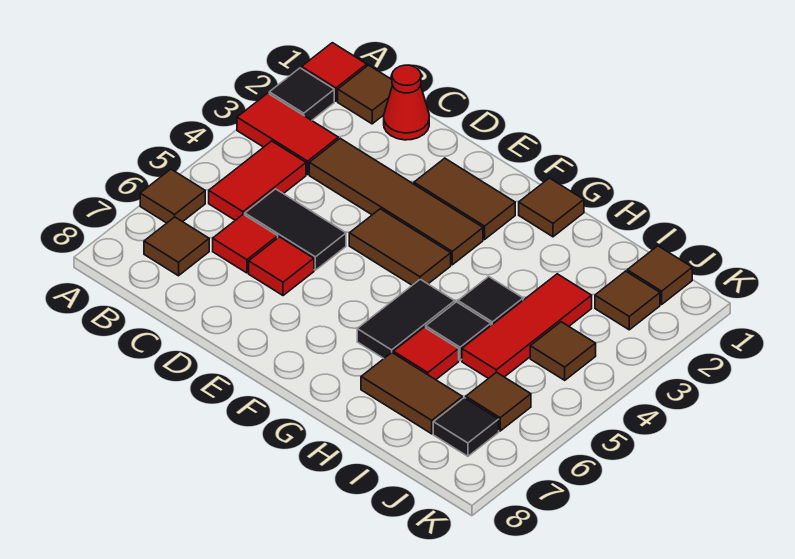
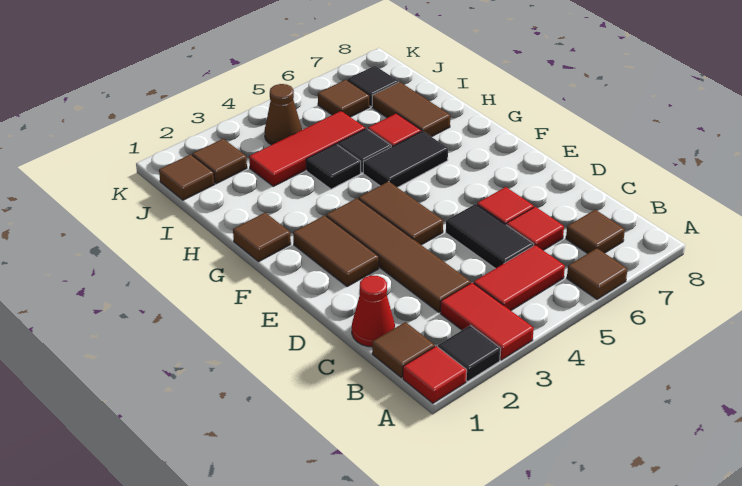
brown tile J4 level 1 -> brown cone J4 level 1

